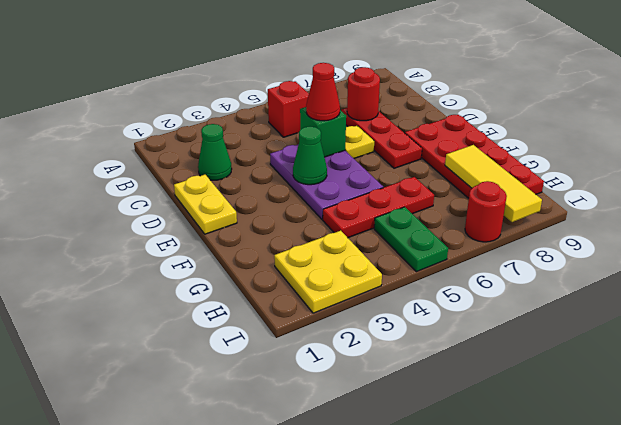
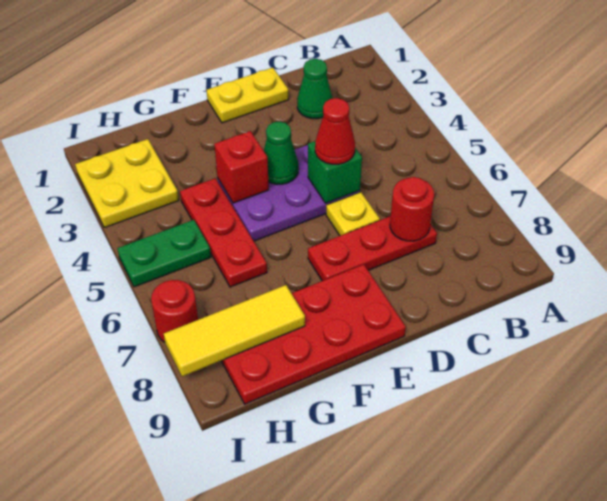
red brick B5 level 1 -> red brick F4 level 2

